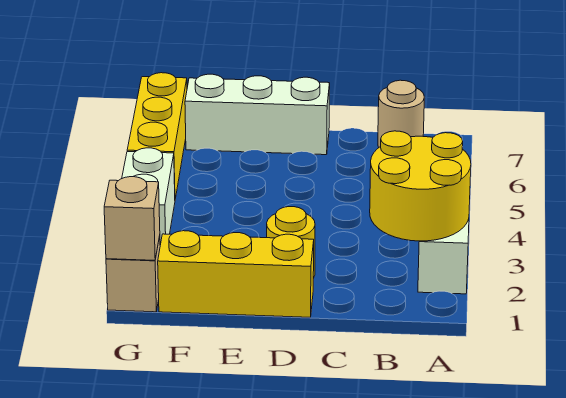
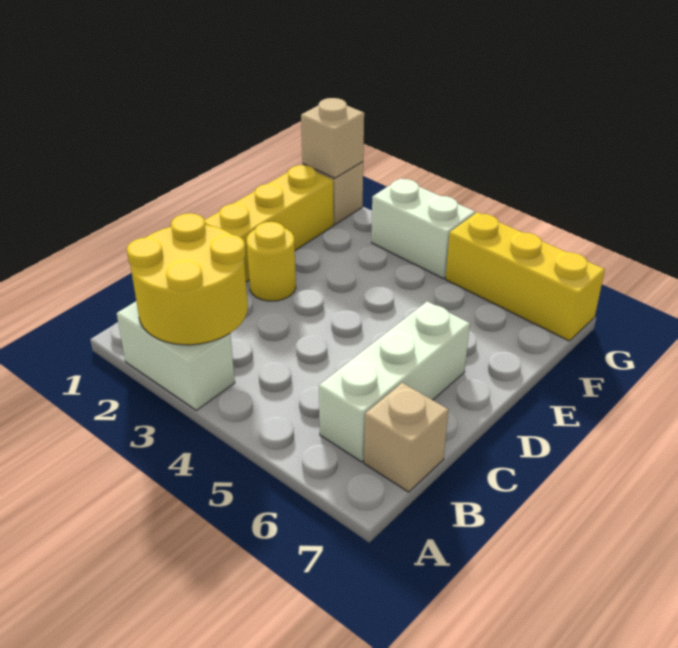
tan round brick B7 level 1 -> tan brick B7 level 1
white brick D7:F7 level 1 -> white brick B6:D6 level 1

